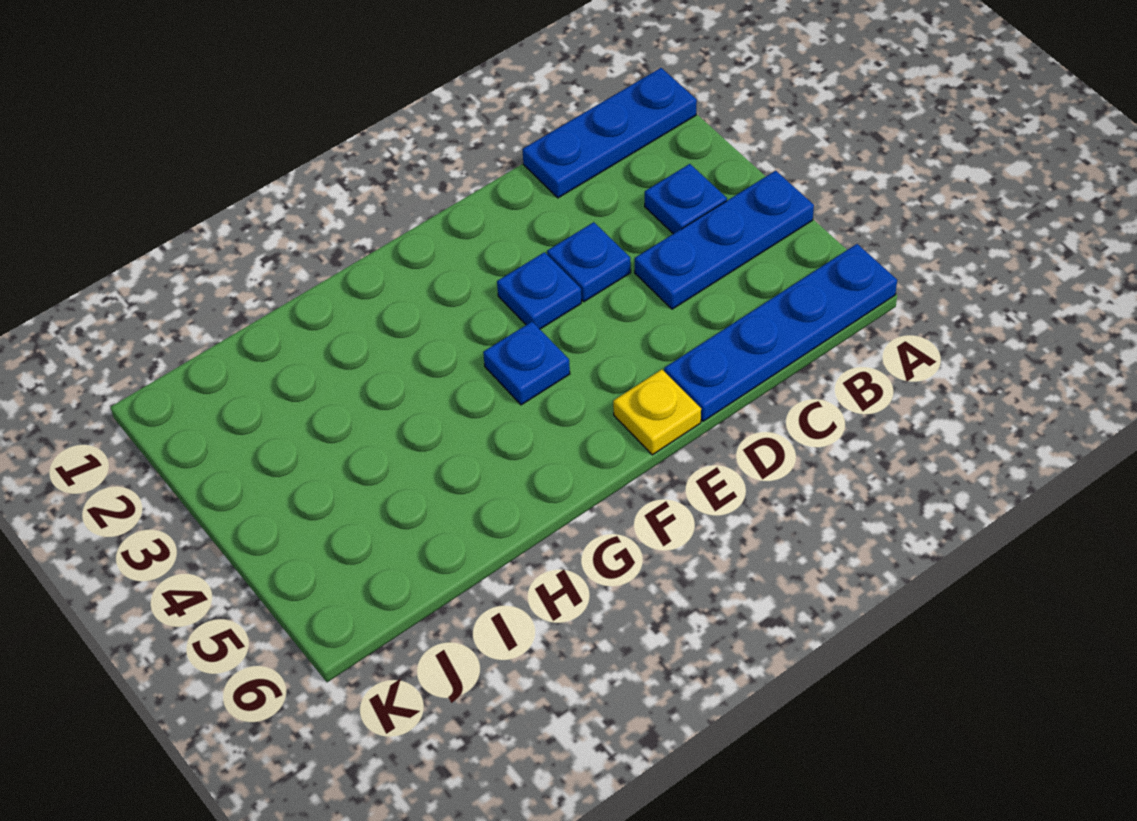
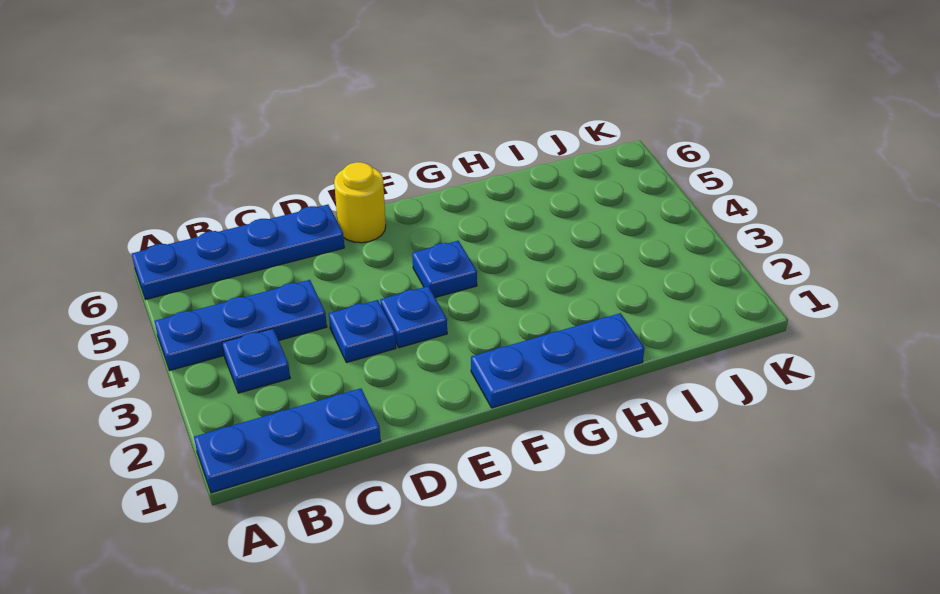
yellow plate E6 level 1 -> yellow round brick E6 level 1
none -> blue plate F1:H1 level 1

